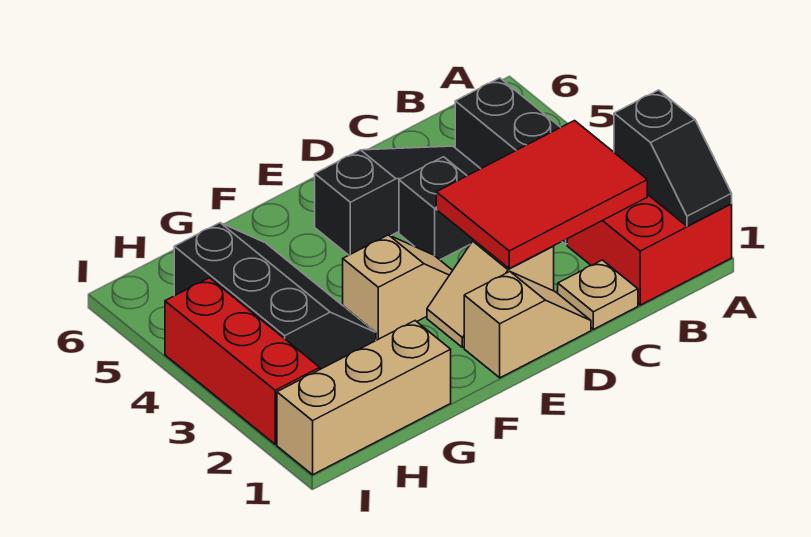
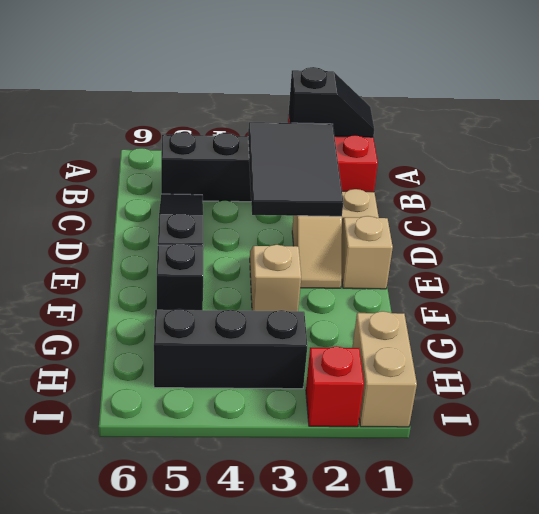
red tile B2:D3 level 2 -> black tile B2:D3 level 2
black brick D4 level 1 -> black brick F5 level 1
tan brick G1:I1 level 1 -> tan brick H1:I1 level 1
red brick I2:I4 level 1 -> red brick I2 level 1

